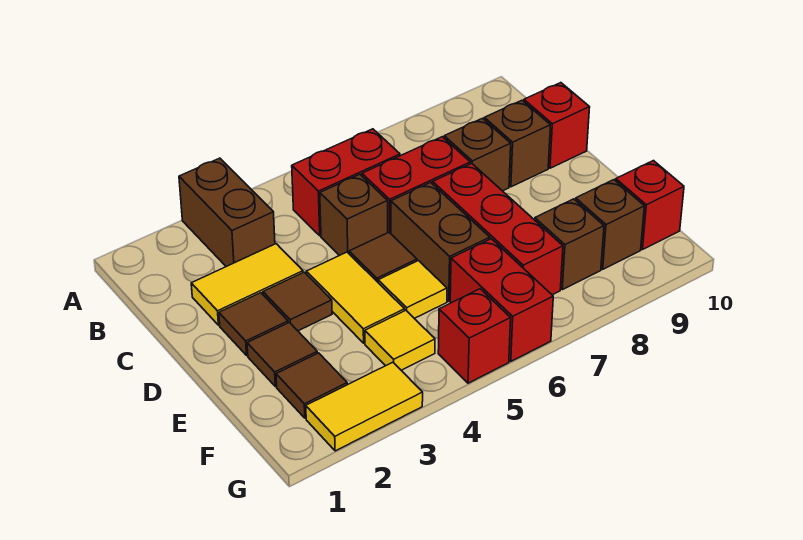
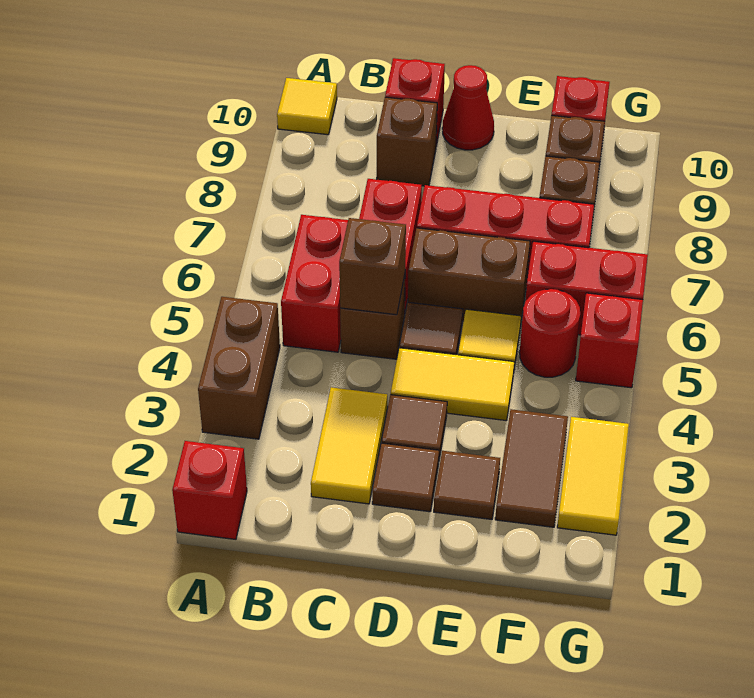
none -> red brick A1 level 1
brown brick A3:B3 level 1 -> brown brick A3:A4 level 1
brown brick C8 level 1 -> brown brick C5 level 2
none -> red cone D10 level 1
brown tile F2 level 1 -> brown tile F2:F3 level 1
yellow tile F4 level 1 -> yellow tile A10 level 1
none -> red round brick F5 level 1

